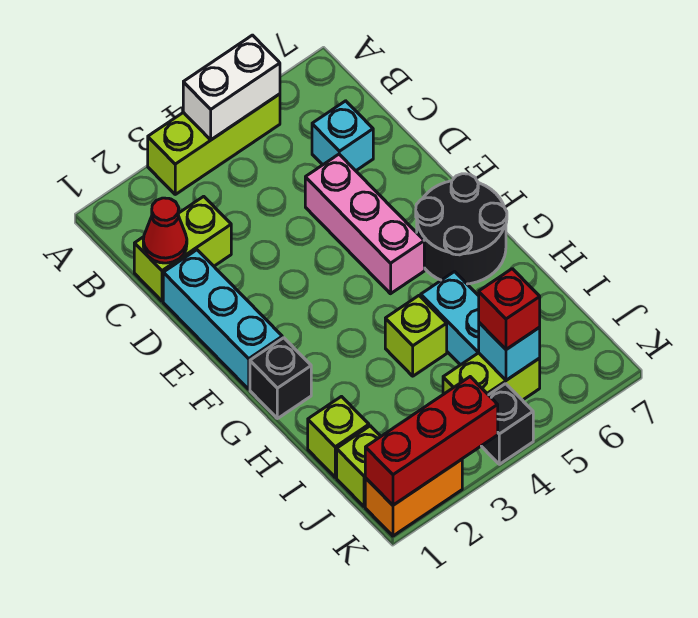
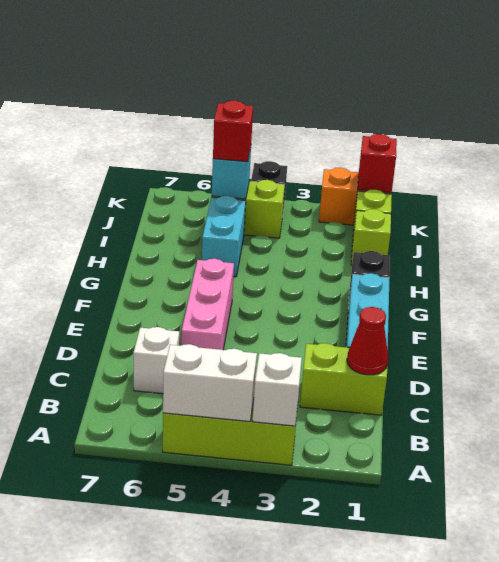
none -> white brick A3 level 2
cyan brick C6 level 1 -> white brick C6 level 1
black round brick F6:G7 level 1 -> none
lime brick H4 level 1 -> none
red brick K1:K3 level 2 -> red brick K1 level 2

